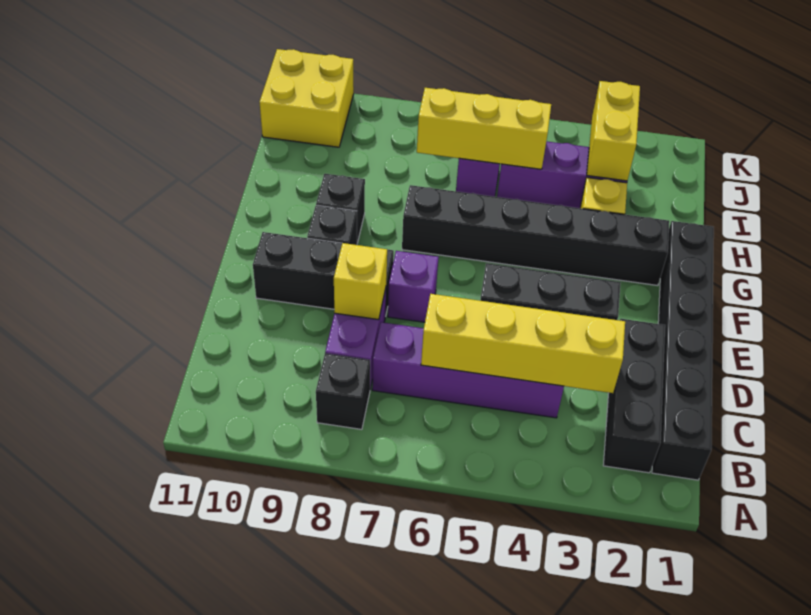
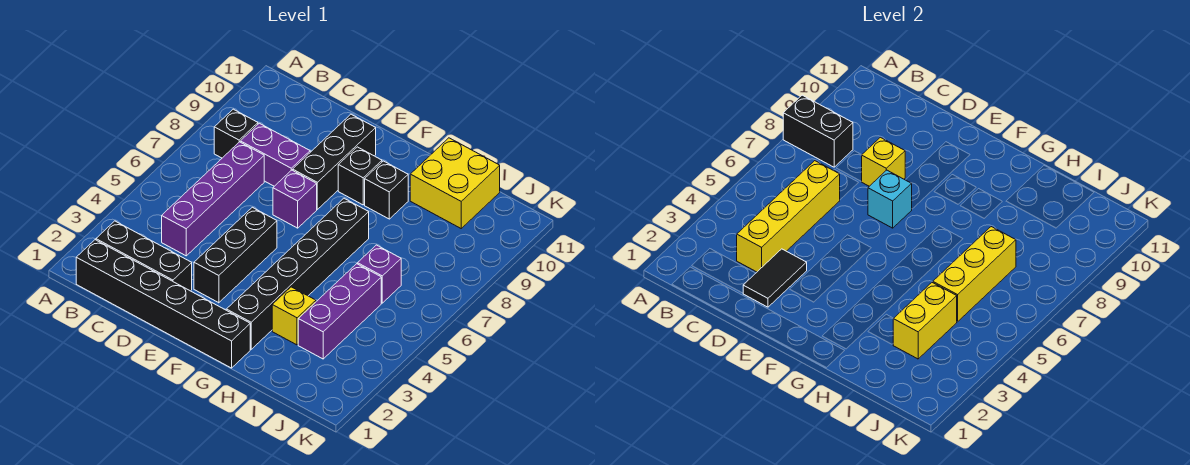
none -> black brick A8:B8 level 2
none -> black tile D2:D3 level 2
none -> cyan brick E7 level 2
yellow brick I3:J3 level 2 -> yellow brick I3:I4 level 2
yellow brick J10:K11 level 1 -> yellow brick H10:I11 level 1

